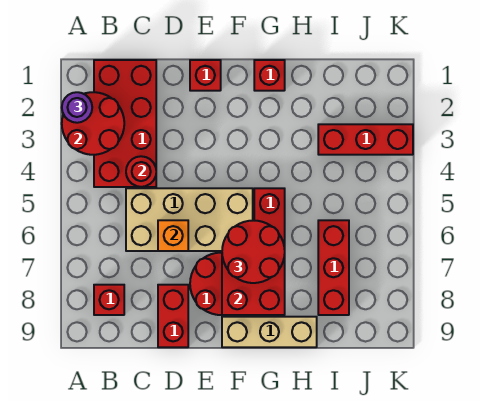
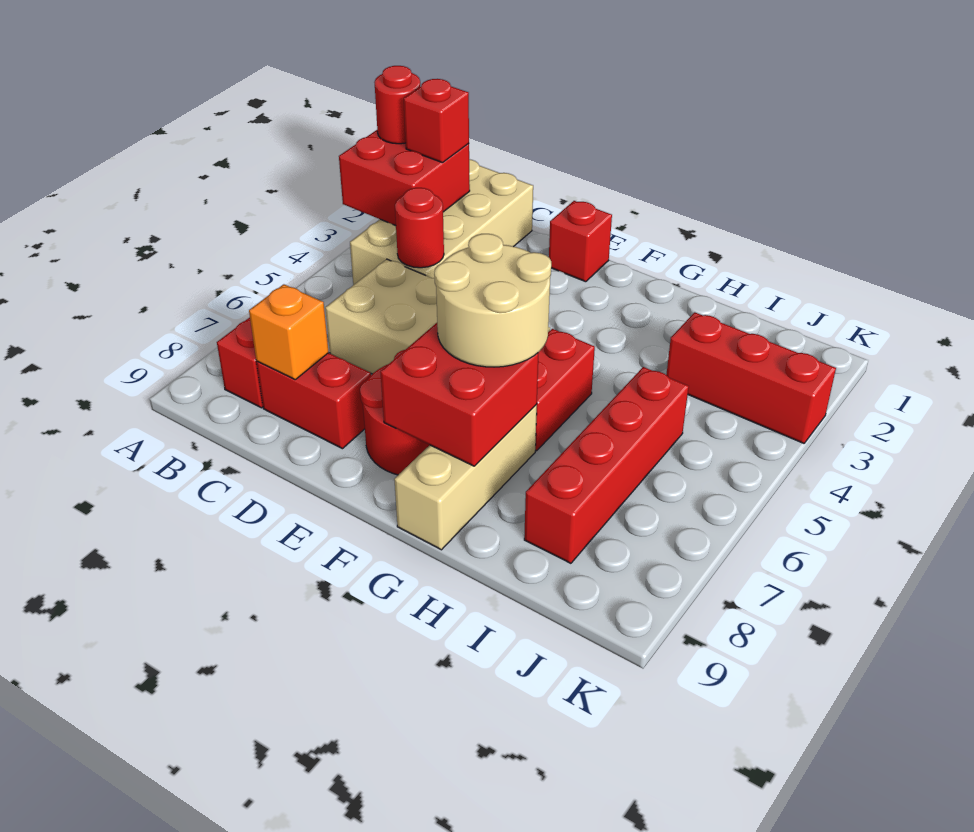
red round brick A2:B3 level 2 -> red brick A2:B3 level 2
purple round brick A2 level 3 -> red round brick A2 level 3
red brick B1:C4 level 1 -> tan brick B1:C4 level 1
orange brick D6 level 2 -> orange brick C8 level 2
red brick D8:D9 level 1 -> red brick C8:D8 level 1
red round brick F6:G7 level 3 -> tan round brick F6:G7 level 3
tan brick F9:H9 level 1 -> tan brick G7:G9 level 1
red brick G1 level 1 -> red brick B2 level 3
red brick I6:I8 level 1 -> red brick I5:I8 level 1

